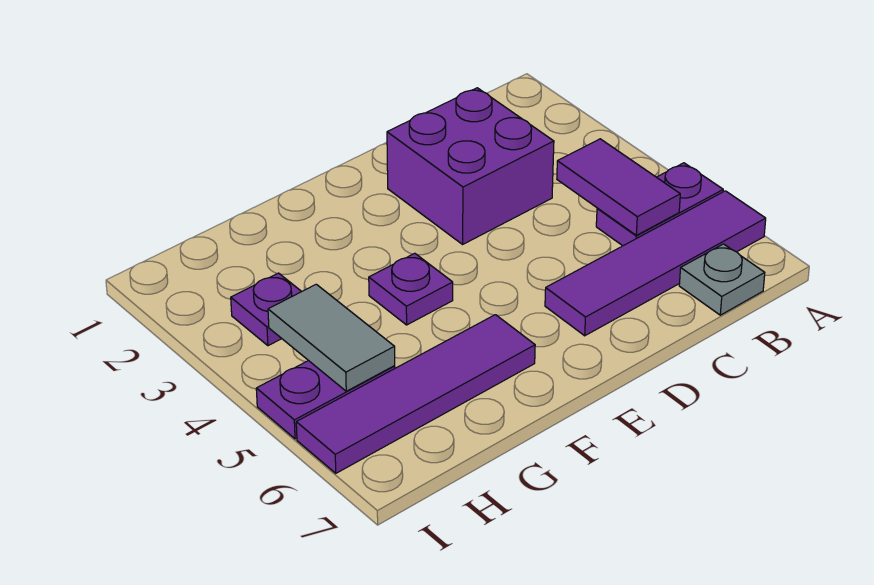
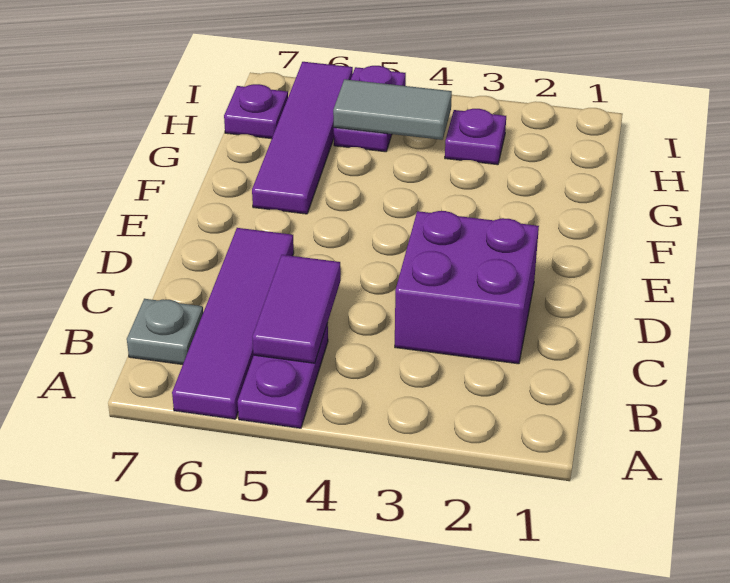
purple tile B4:B5 level 2 -> purple tile B5:C5 level 2
purple plate F4 level 1 -> purple plate H7 level 1

